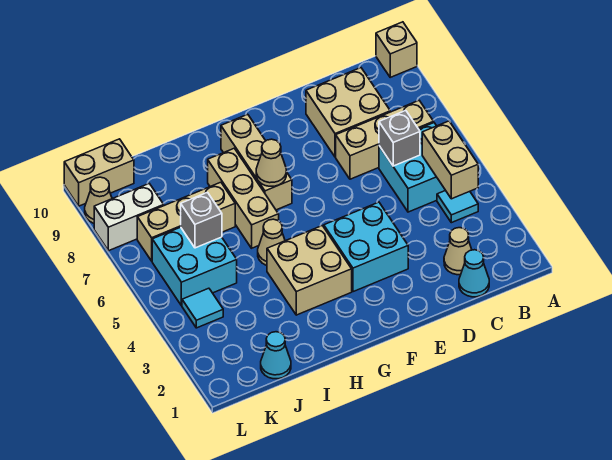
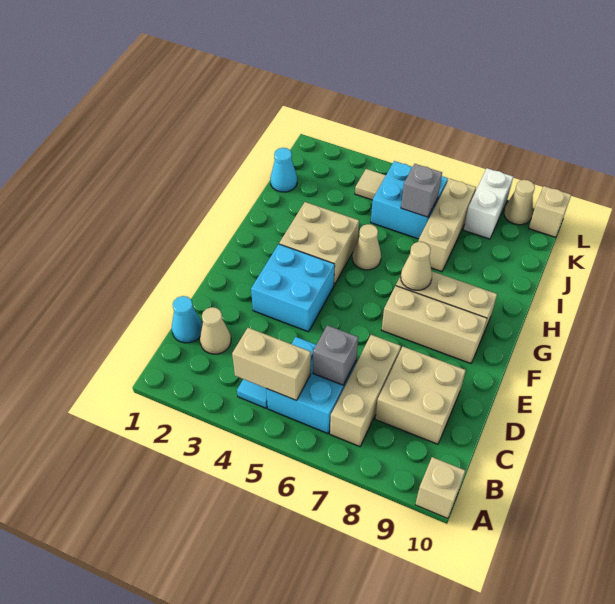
tan brick H6:H8 level 1 -> tan brick F7:F9 level 1
cyan tile K4 level 1 -> tan tile K4 level 1
tan brick K10:L10 level 1 -> tan brick L10 level 1

